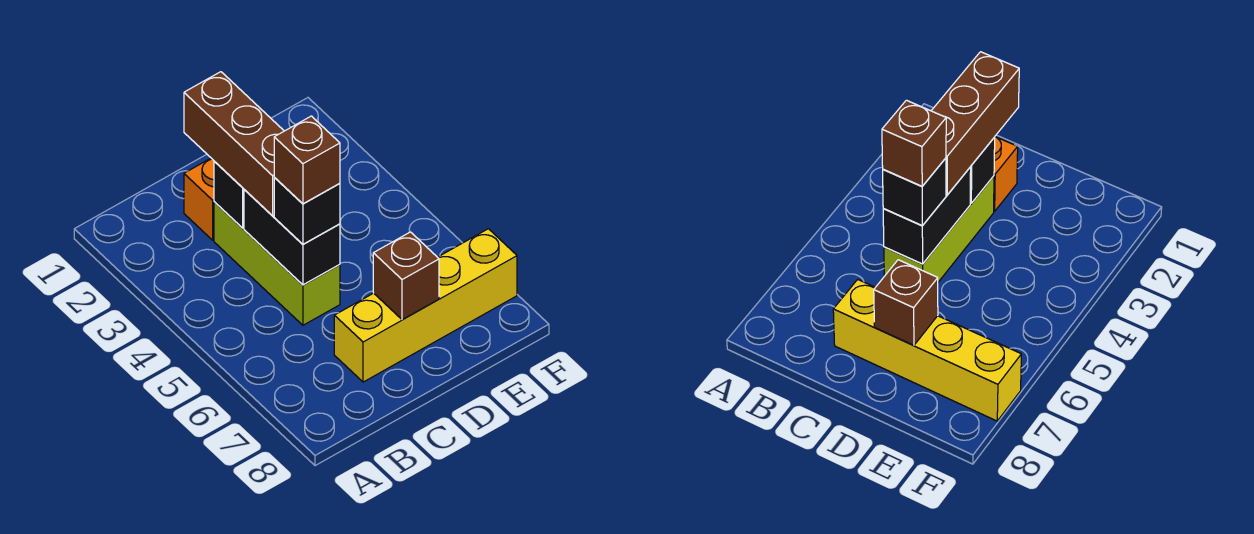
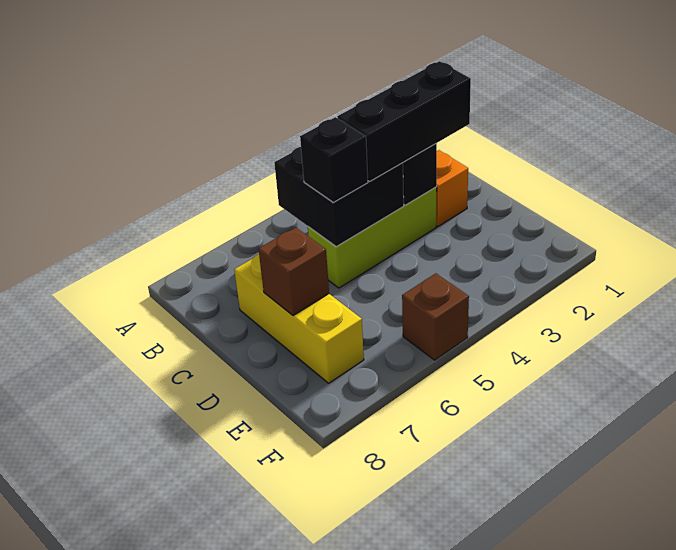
brown brick C2:C4 level 3 -> black brick C2:C4 level 3
black brick C4:C5 level 2 -> black brick B4:C5 level 2
brown brick C5 level 4 -> brown brick F5 level 1
yellow brick C7:F7 level 1 -> yellow brick C7:E7 level 1

